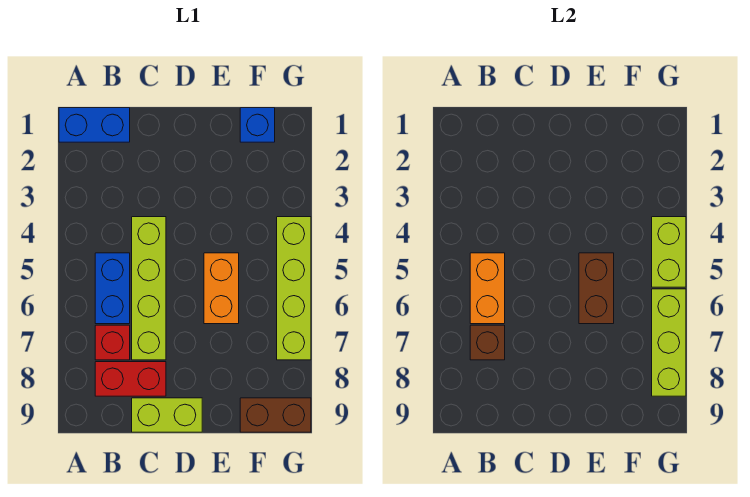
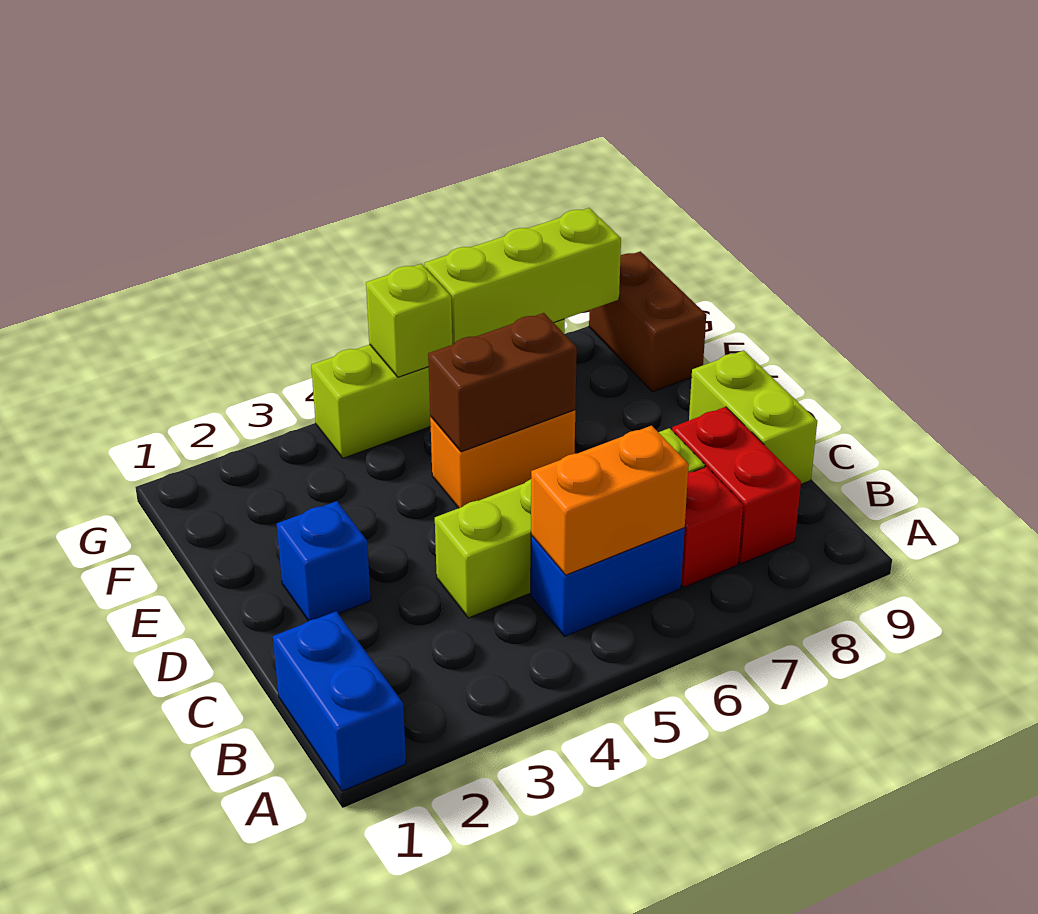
brown brick B7 level 2 -> none
blue brick F1 level 1 -> blue brick D2 level 1
lime brick G4:G5 level 2 -> lime brick G5 level 2

